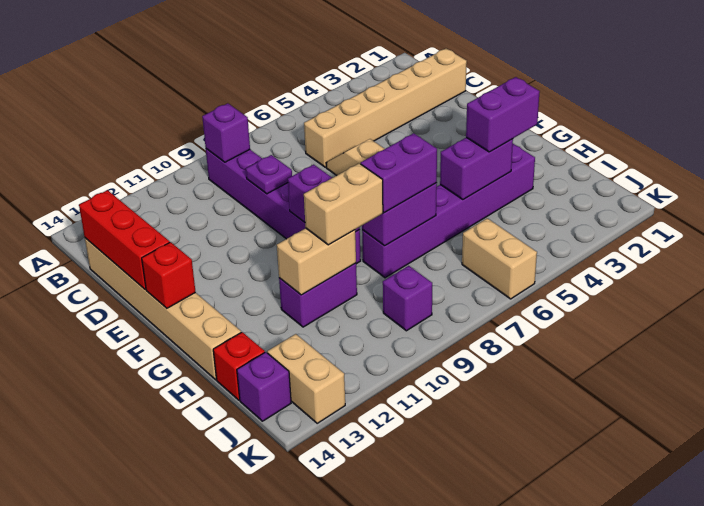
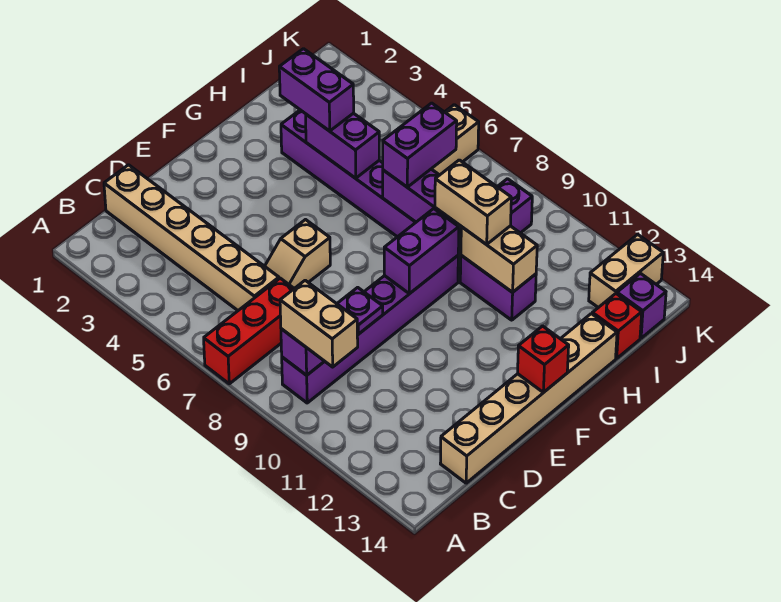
none -> tan brick B9:B10 level 3
red brick C14:E14 level 2 -> red brick A7:C7 level 1
purple brick H7:H8 level 3 -> purple brick H7:I7 level 3

